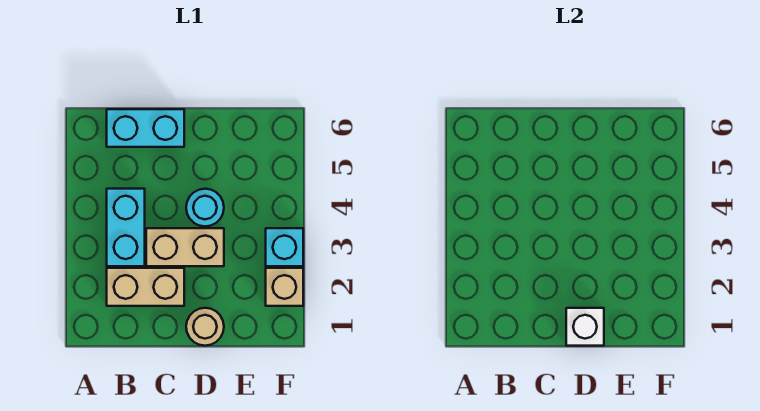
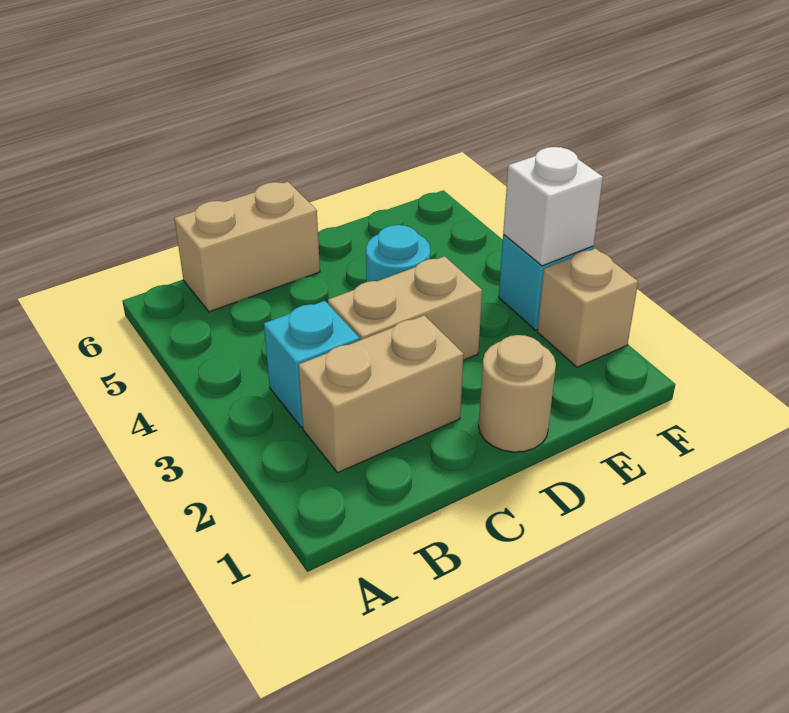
cyan brick B3:B4 level 1 -> cyan brick B3 level 1
cyan brick B6:C6 level 1 -> tan brick B6:C6 level 1
white brick D1 level 2 -> white brick F3 level 2

